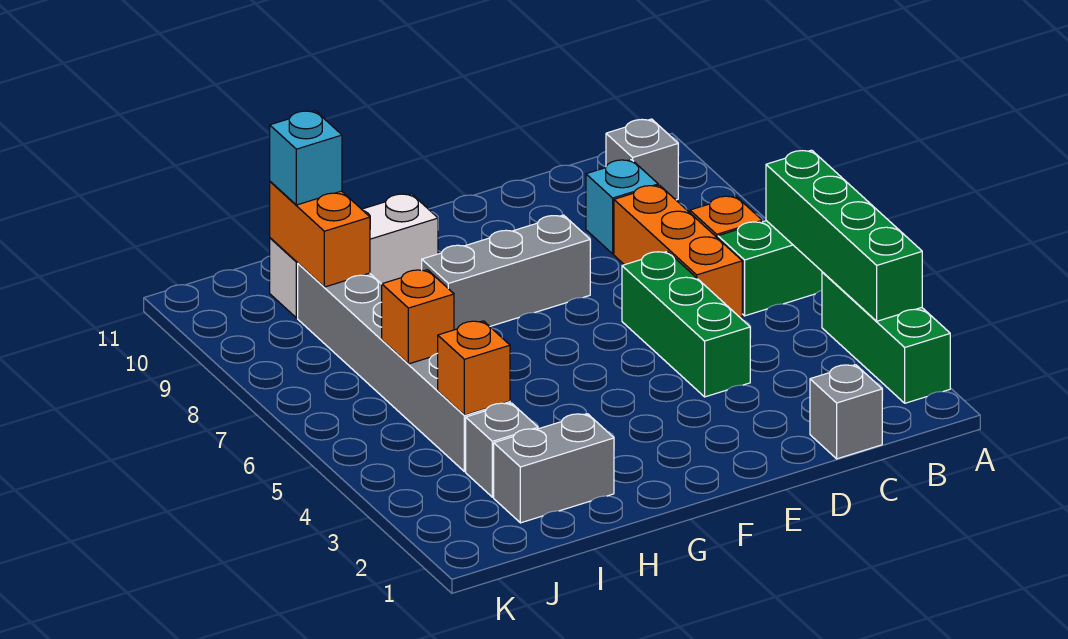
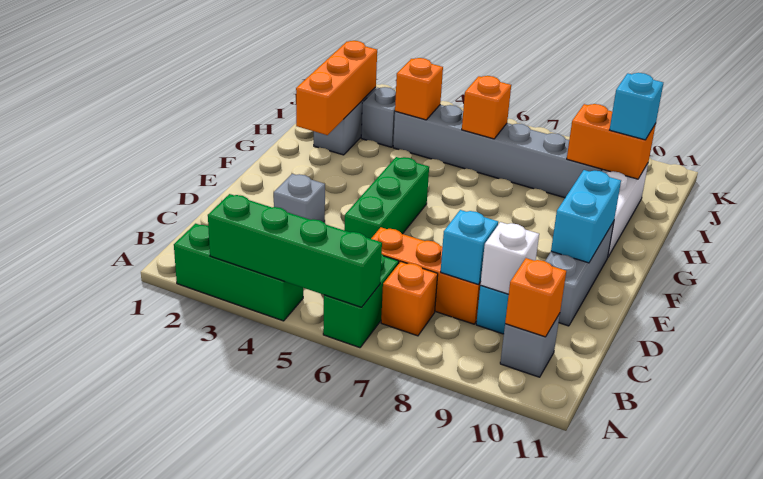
none -> orange brick B10 level 2
grey brick C1 level 1 -> grey brick D3 level 1
none -> cyan brick C8 level 2
none -> white brick C9 level 2
green brick D4:D6 level 1 -> green brick D5:F5 level 1
grey brick E8:G8 level 1 -> grey brick D10:F10 level 1
none -> cyan brick E10:F10 level 2
none -> orange brick G2:I2 level 2

